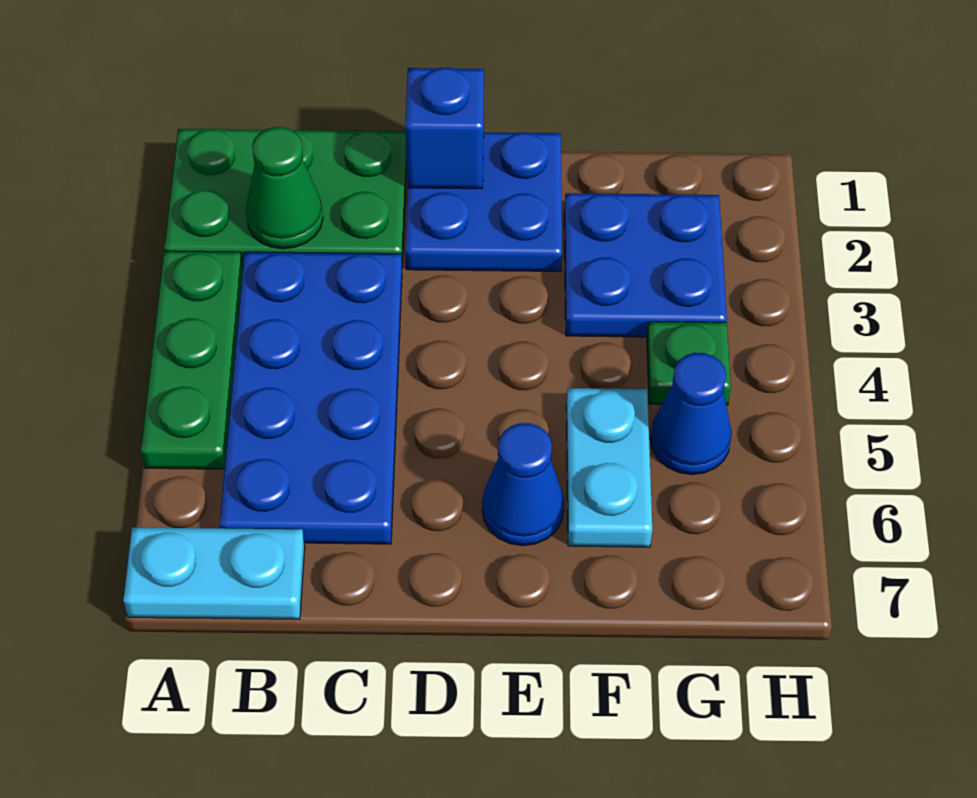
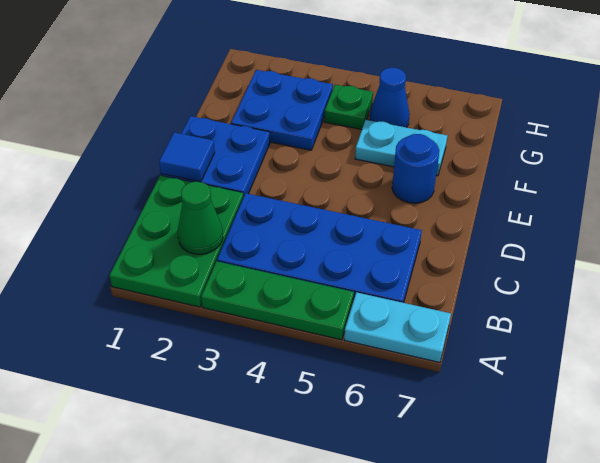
cyan plate A7:B7 level 1 -> cyan plate A6:A7 level 1
blue brick D1 level 2 -> blue tile D1 level 2
blue cone E6 level 1 -> blue round brick E6 level 1

